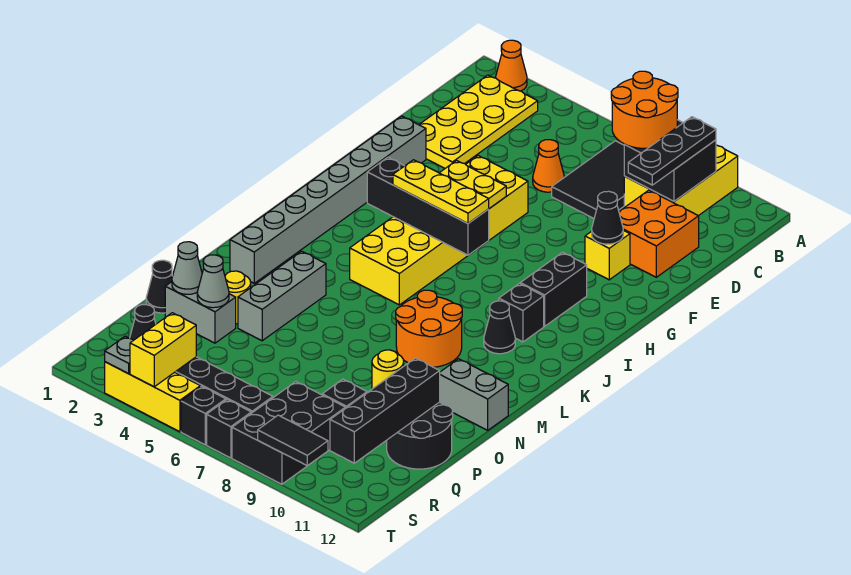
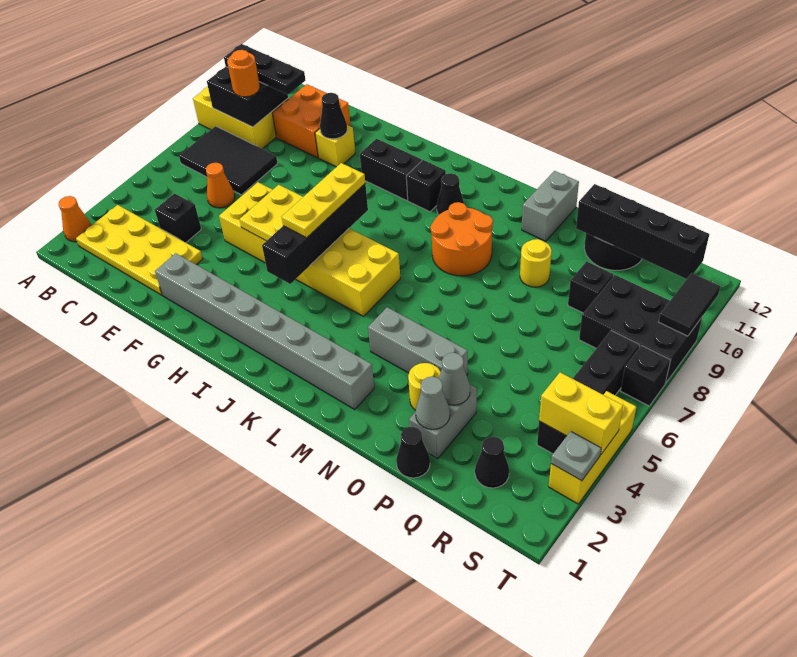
orange round brick B8:C9 level 3 -> orange round brick C9 level 3
black brick T6 level 1 -> black brick D4 level 1

